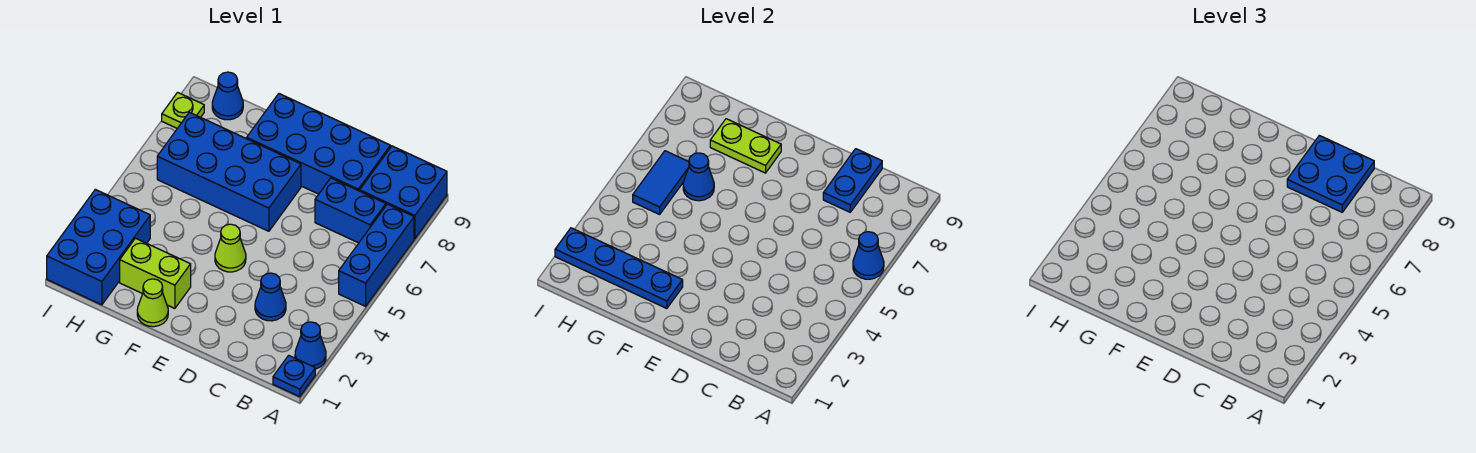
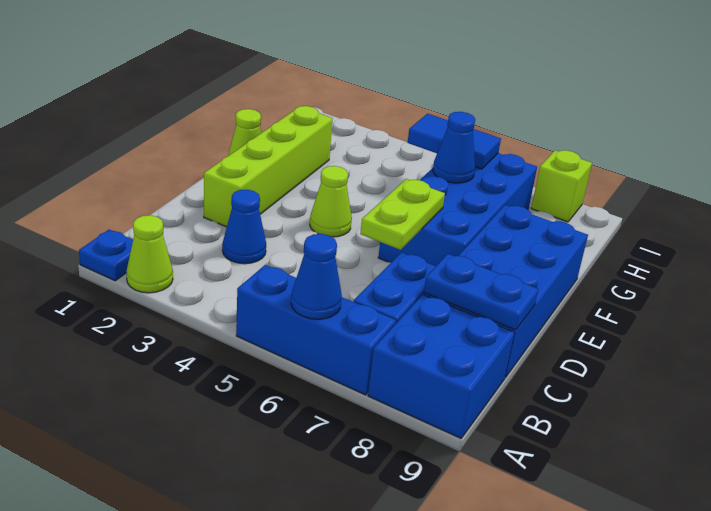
blue cone A2 level 1 -> lime cone A2 level 1
blue plate C8:D9 level 3 -> none
lime brick F2:G2 level 1 -> lime brick D2:G2 level 1
blue plate F2:I2 level 2 -> none
lime plate F8:G8 level 2 -> lime plate D6:E6 level 2
blue brick H1:I3 level 1 -> none
blue cone H9 level 1 -> none
lime plate I8 level 1 -> lime brick I8 level 1

